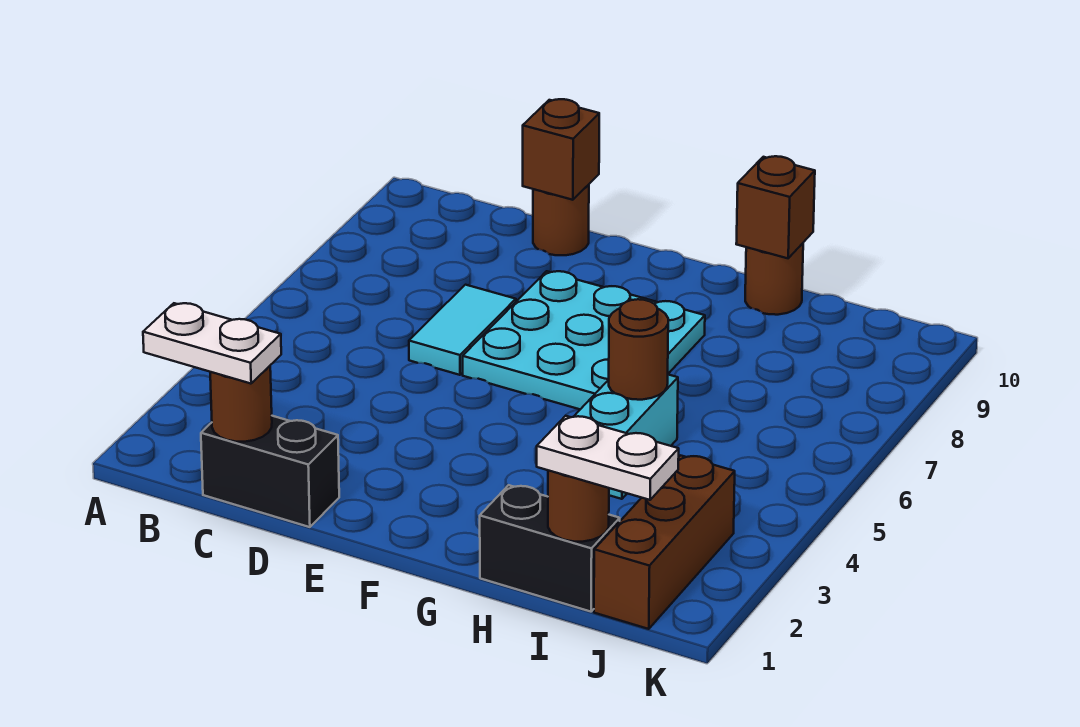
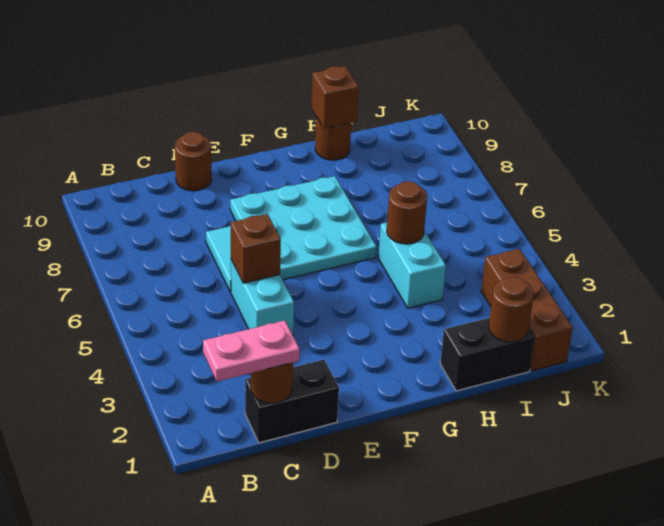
white plate B1:C1 level 3 -> pink plate B1:C1 level 3
none -> cyan brick D4:D5 level 1
brown brick D10 level 2 -> brown brick D5 level 2
white plate I1:J1 level 3 -> none

